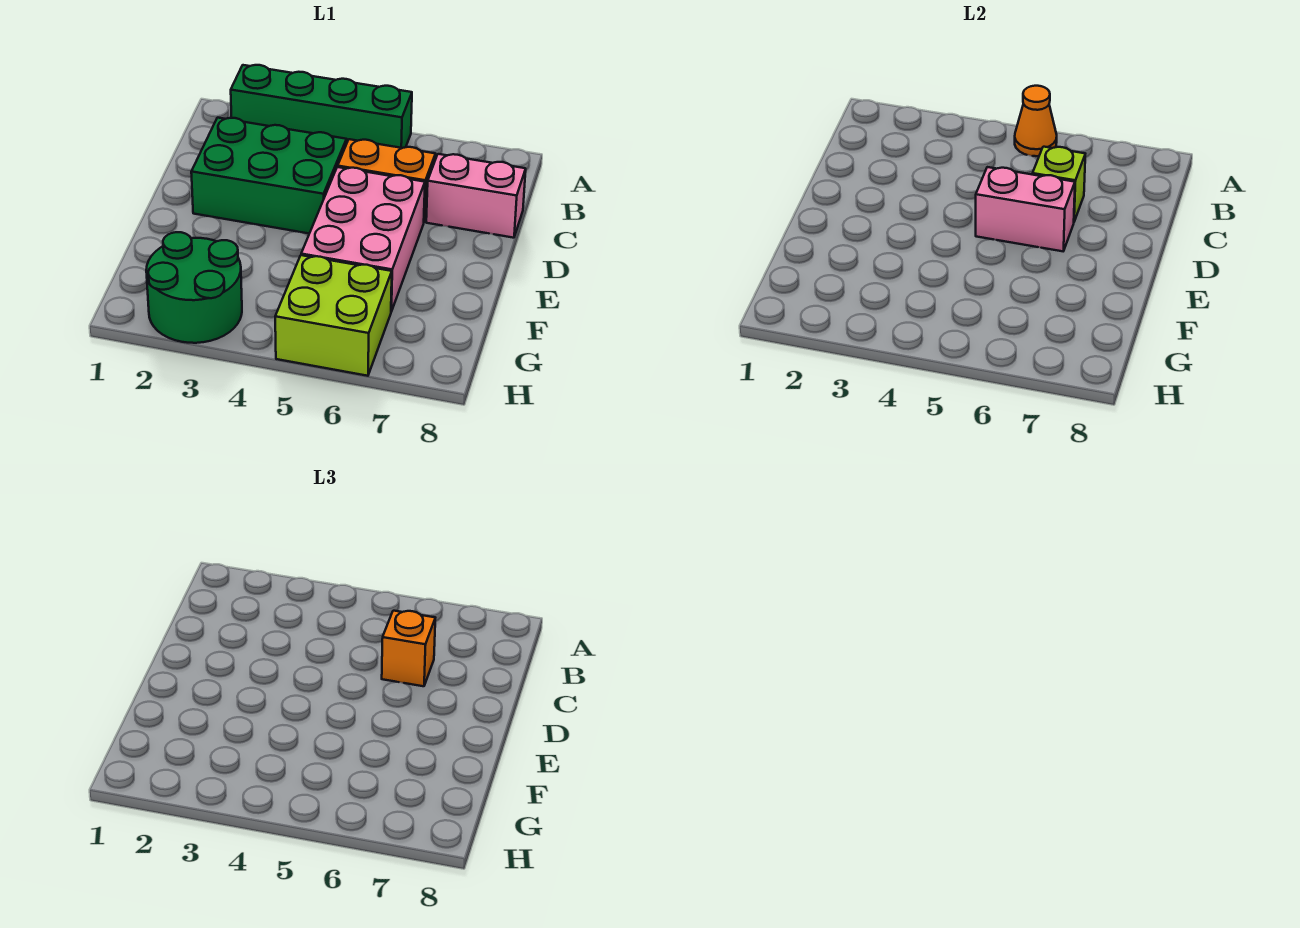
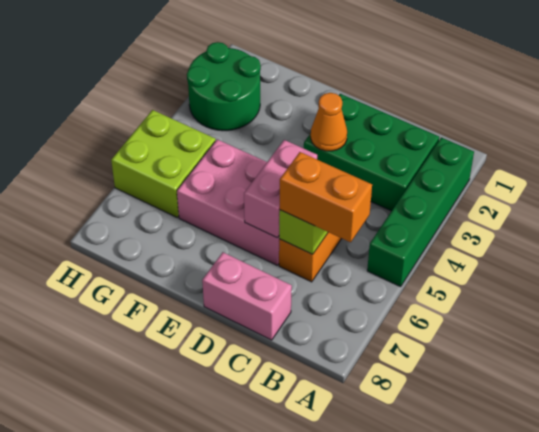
orange cone A5 level 2 -> orange cone D3 level 2
green brick C2:D4 level 1 -> green brick B2:D3 level 1
orange brick C6 level 3 -> orange brick B6:C6 level 3
pink brick C7:C8 level 1 -> pink brick C8:D8 level 1

